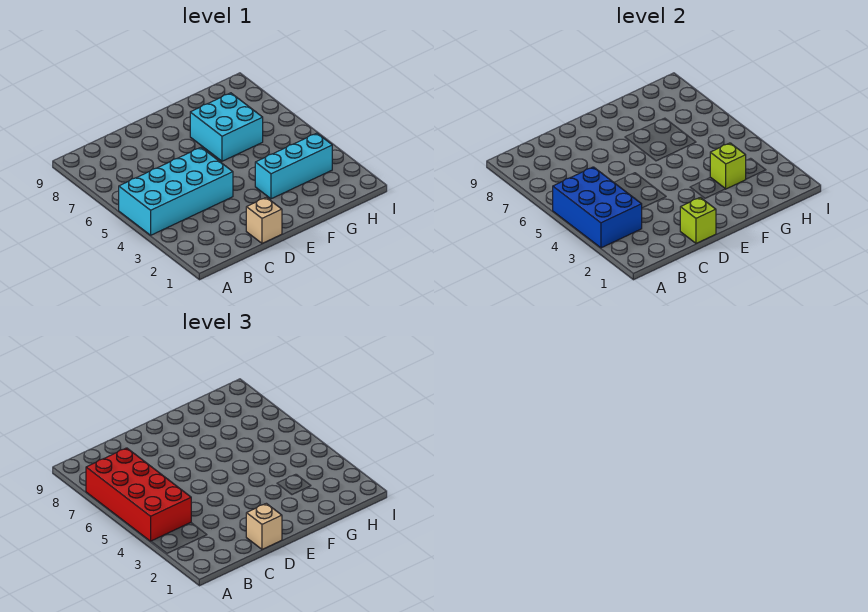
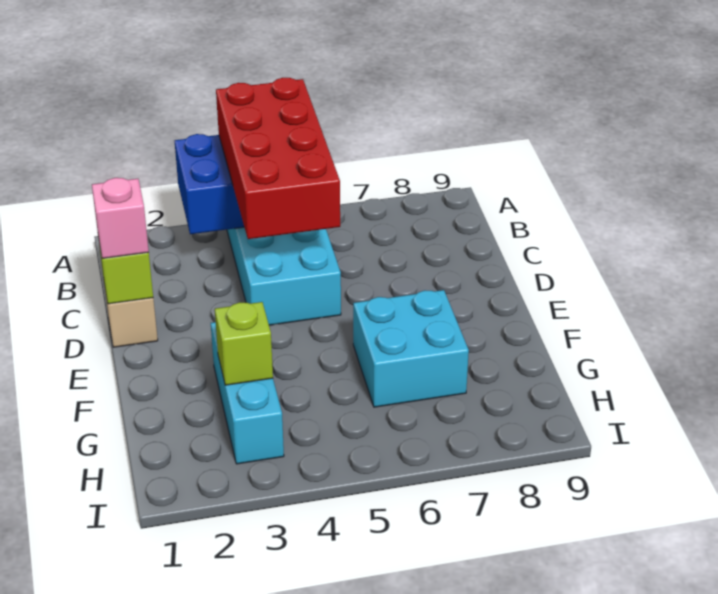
red brick A4:B7 level 3 -> red brick A4:D5 level 3
tan brick D1 level 3 -> pink brick D1 level 3

